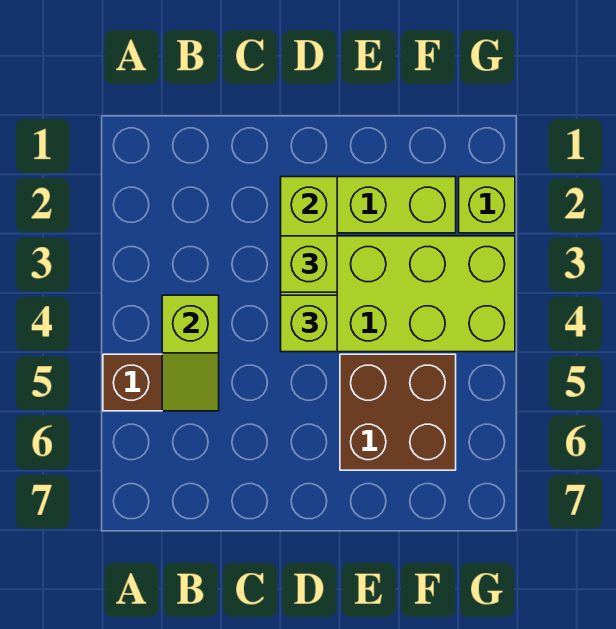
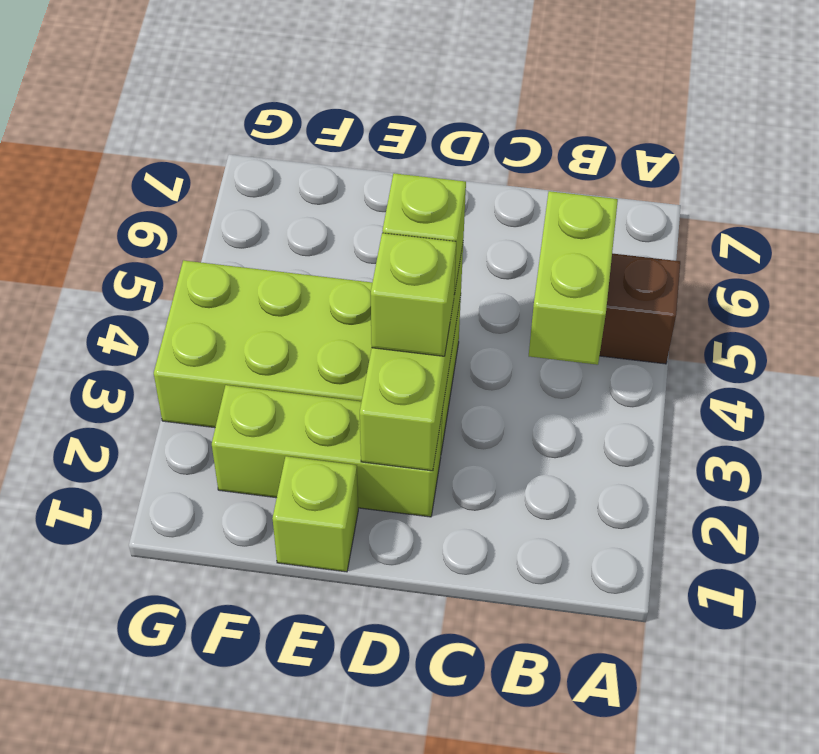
lime slope B4:B5 level 2 top 4 -> lime brick B4:B5 level 2
brown brick E5:F6 level 1 -> none
lime brick G2 level 1 -> lime brick E1 level 1

